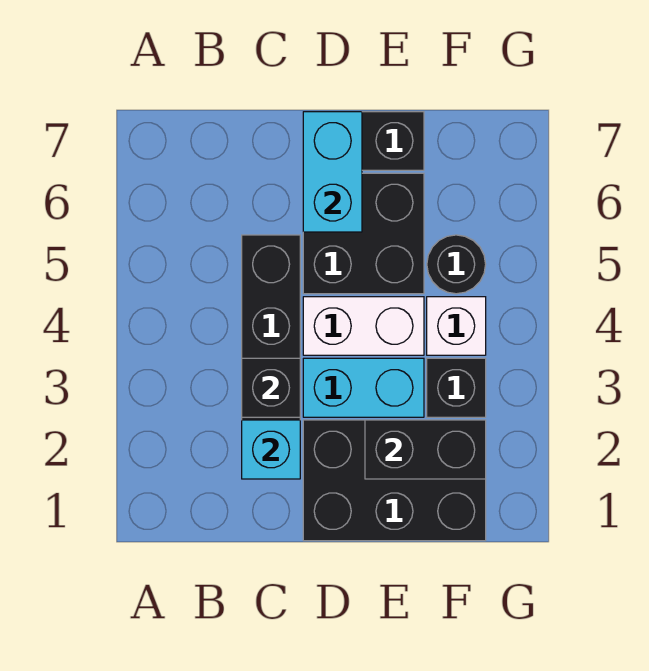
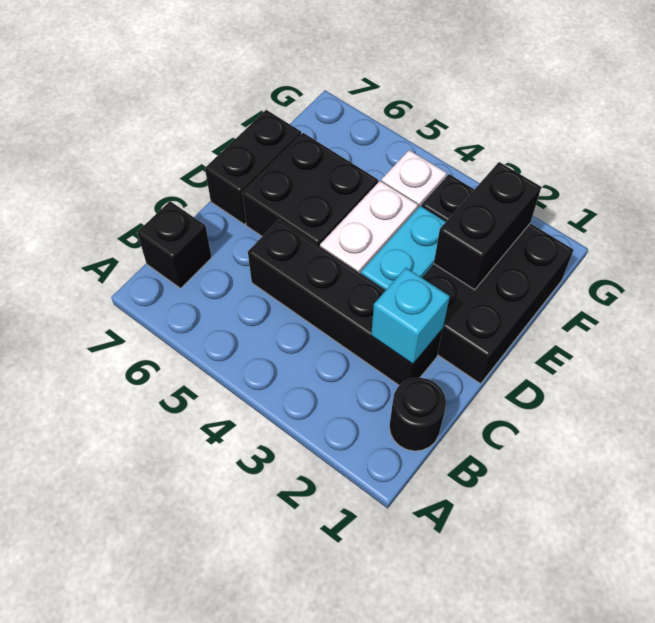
black brick C3 level 2 -> black brick B7 level 1
cyan brick D6:D7 level 2 -> none
black round brick F5 level 1 -> black round brick B1 level 1

